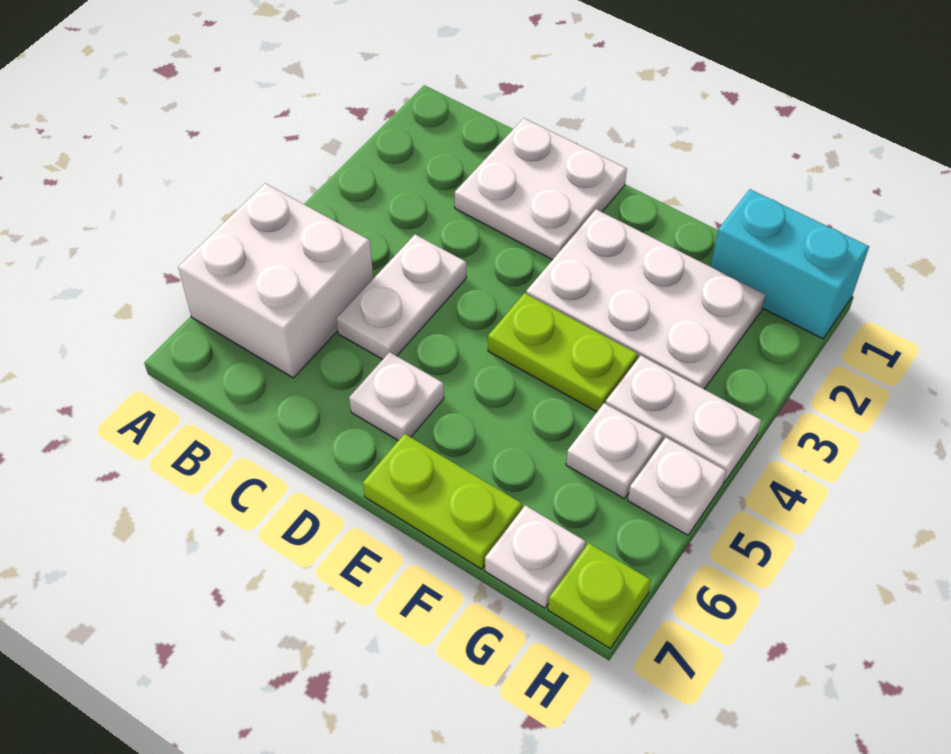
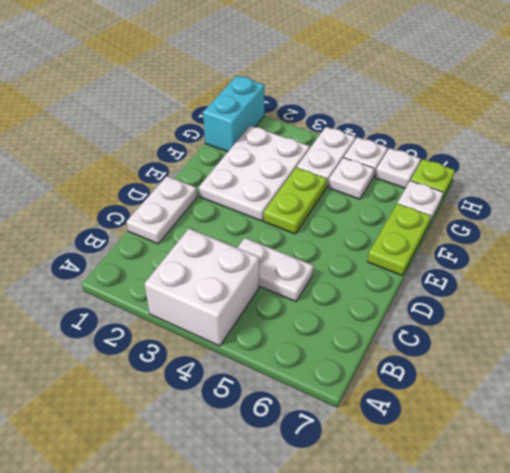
white brick A5:B6 level 1 -> white brick A3:B4 level 1
white plate C1:D2 level 1 -> white plate C1:D1 level 1
white plate D6 level 1 -> white plate H6 level 1

